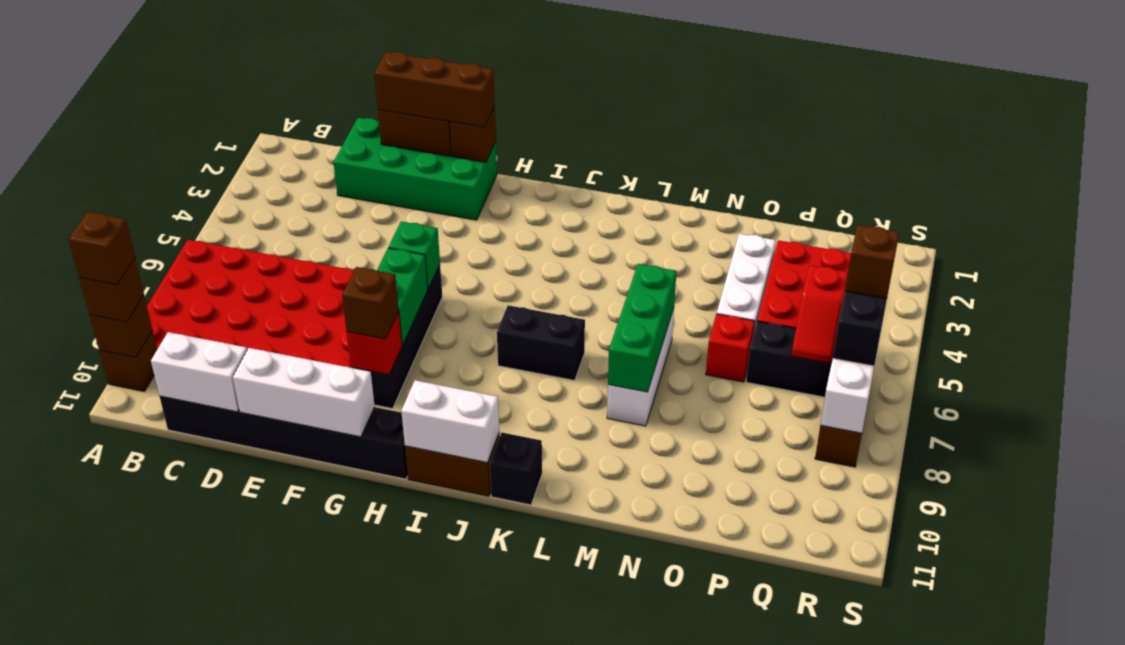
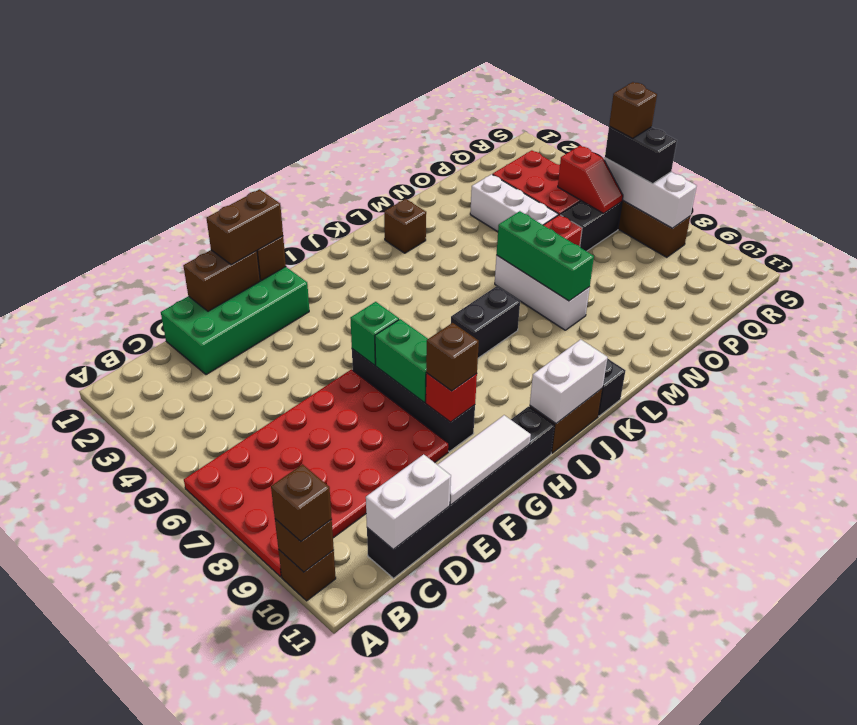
brown brick A10 level 4 -> brown brick L2 level 1
brown brick E1:G1 level 3 -> brown brick F1:G1 level 3
white brick E11:G11 level 2 -> white tile E11:G11 level 2

